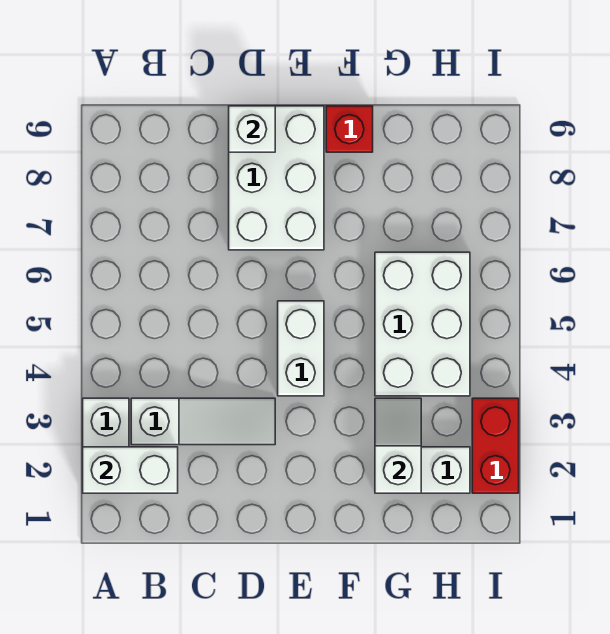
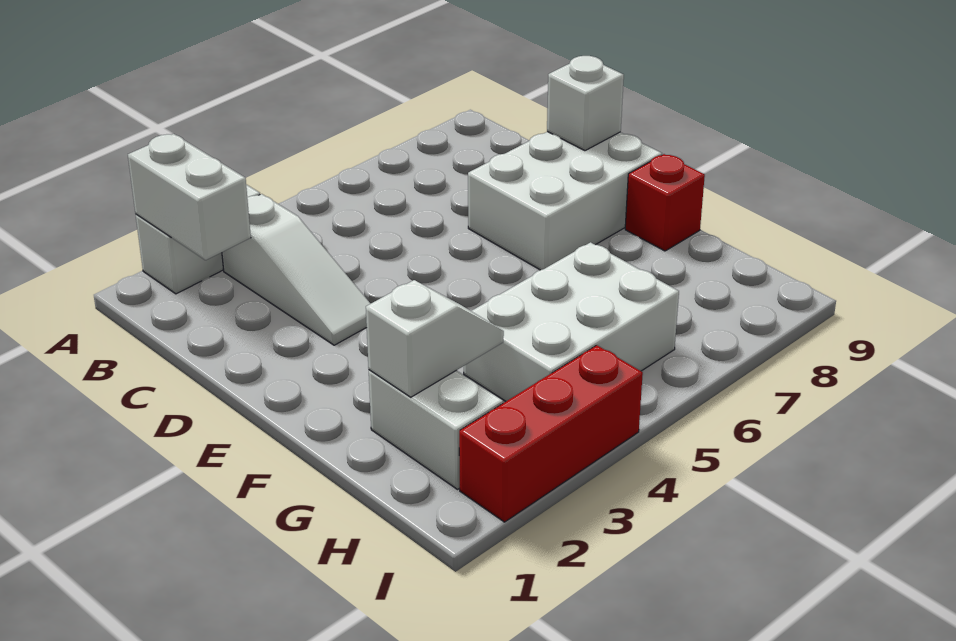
white brick E4:E5 level 1 -> none
red brick I2:I3 level 1 -> red brick I2:I4 level 1

